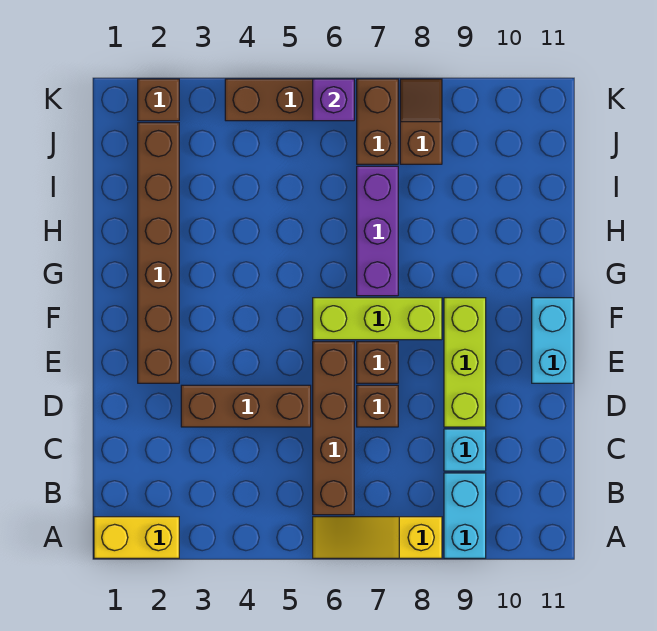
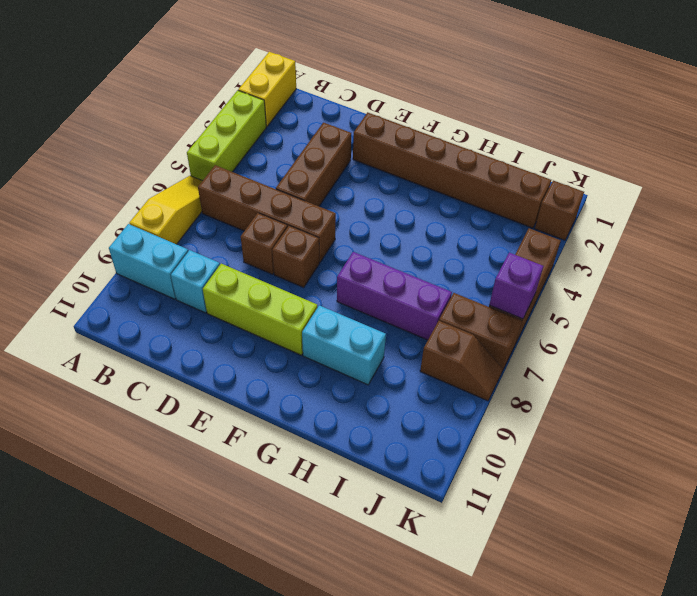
cyan brick E11:F11 level 1 -> cyan brick G9:H9 level 1
lime brick F6:F8 level 1 -> lime brick A3:A5 level 1

